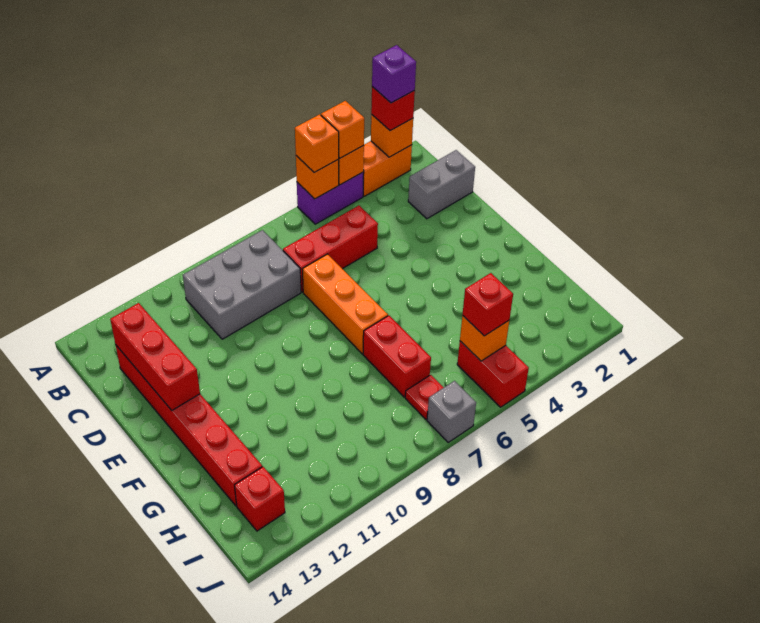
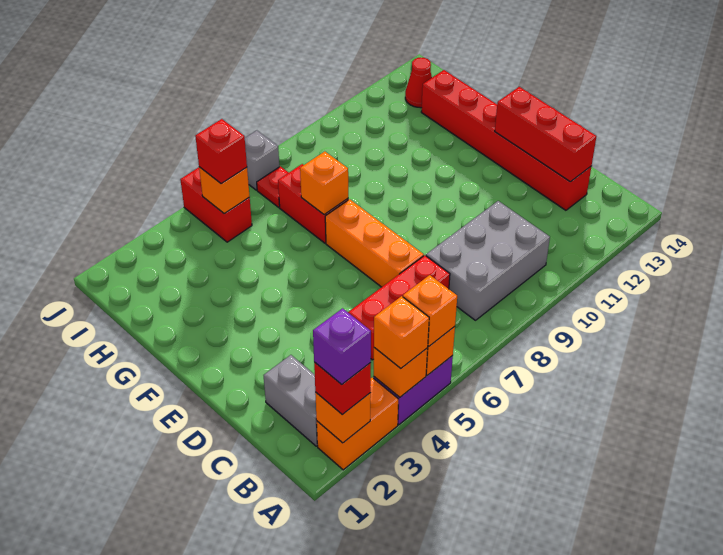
grey brick C1:C2 level 1 -> grey brick B2:C2 level 1
none -> orange brick G7 level 2
red brick I13 level 1 -> red cone I13 level 1

